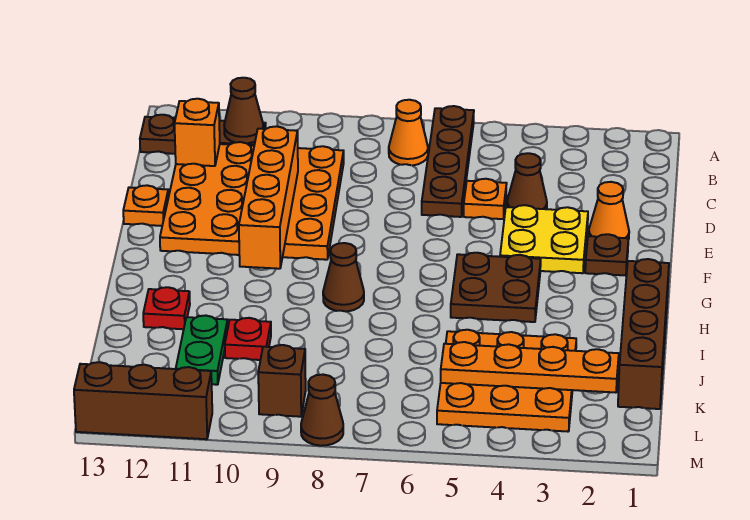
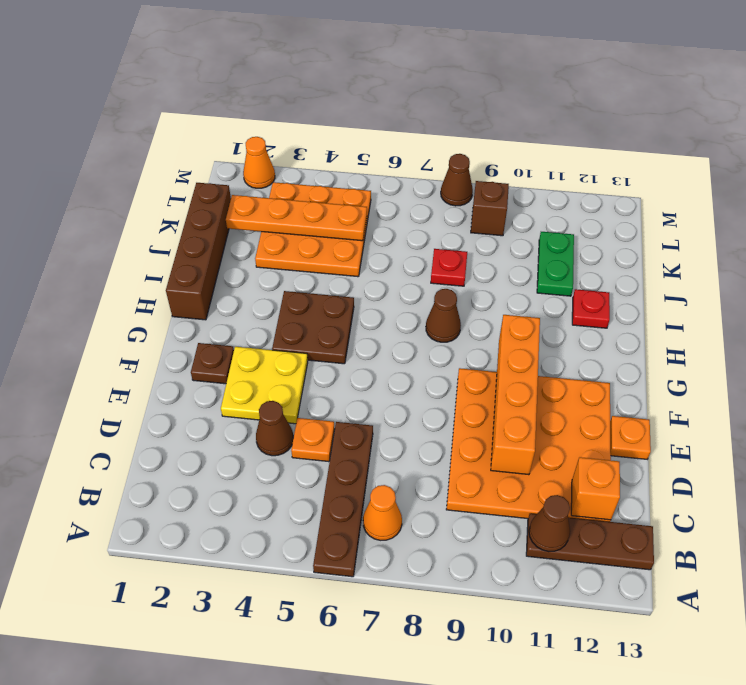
orange cone E2 level 1 -> orange cone M2 level 1
red plate J10 level 1 -> red plate J8 level 1
brown brick M11:M13 level 1 -> none

